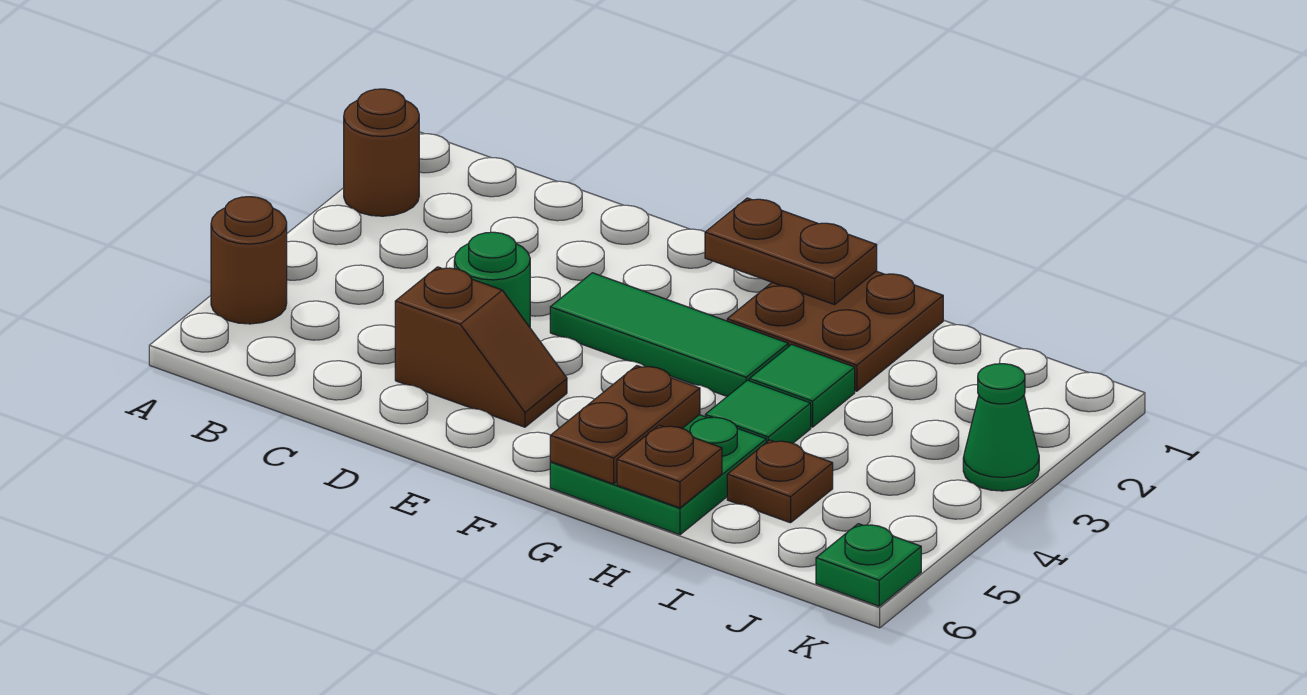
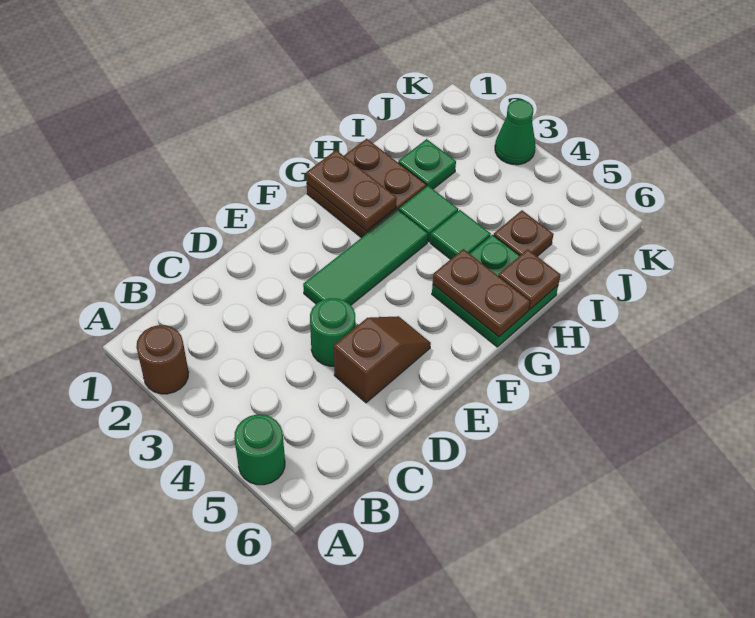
brown round brick A5 level 1 -> green round brick A5 level 1
brown plate F1:G1 level 2 -> brown plate G1:G2 level 2
green plate K6 level 1 -> green plate I2 level 1

